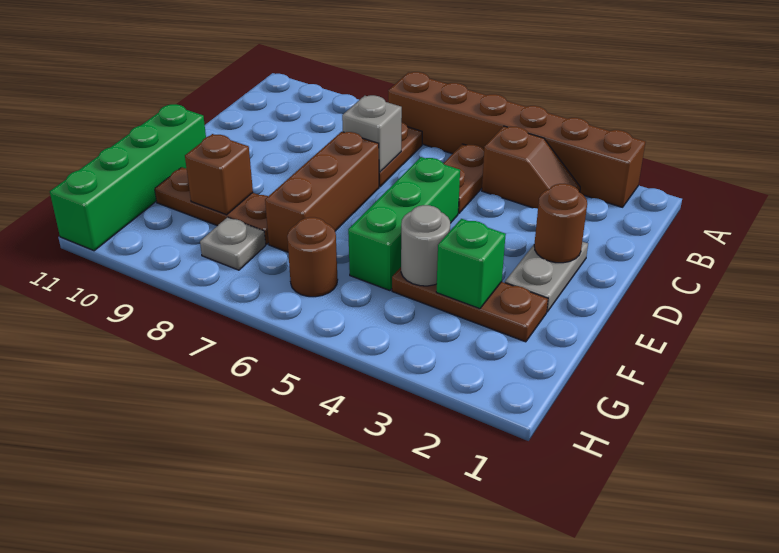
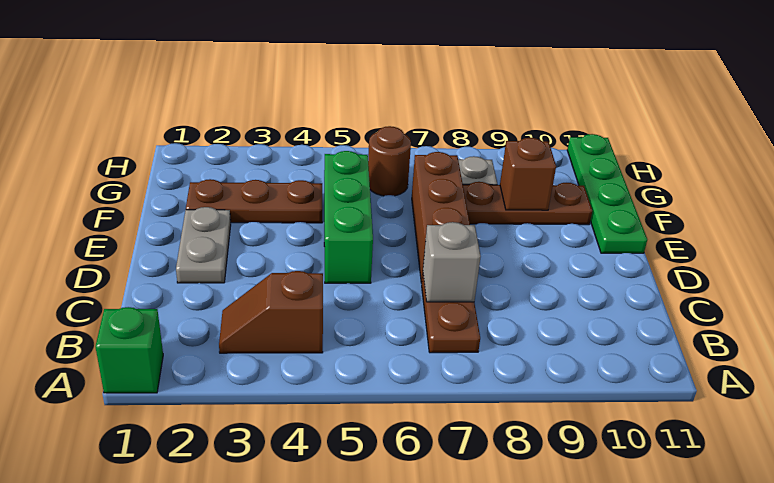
brown brick A2:A7 level 1 -> none
brown plate B5:C5 level 1 -> none
brown round brick D2 level 2 -> none
green brick E11:H11 level 1 -> green plate E11:H11 level 1
green brick F3 level 2 -> green brick A1 level 1
grey round brick F4 level 2 -> none

